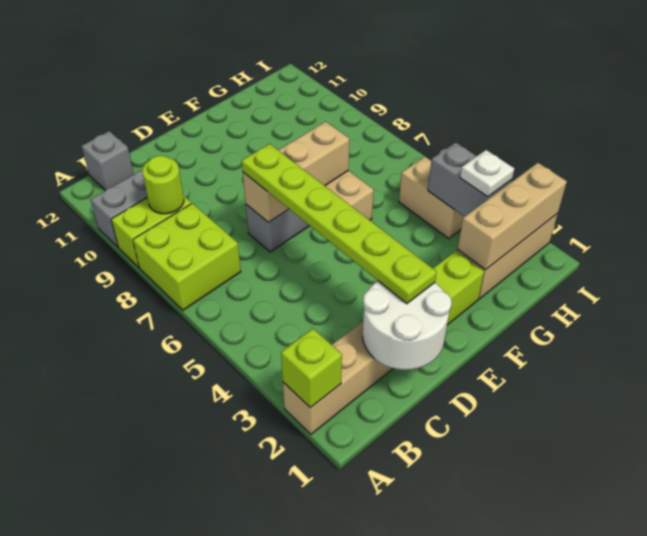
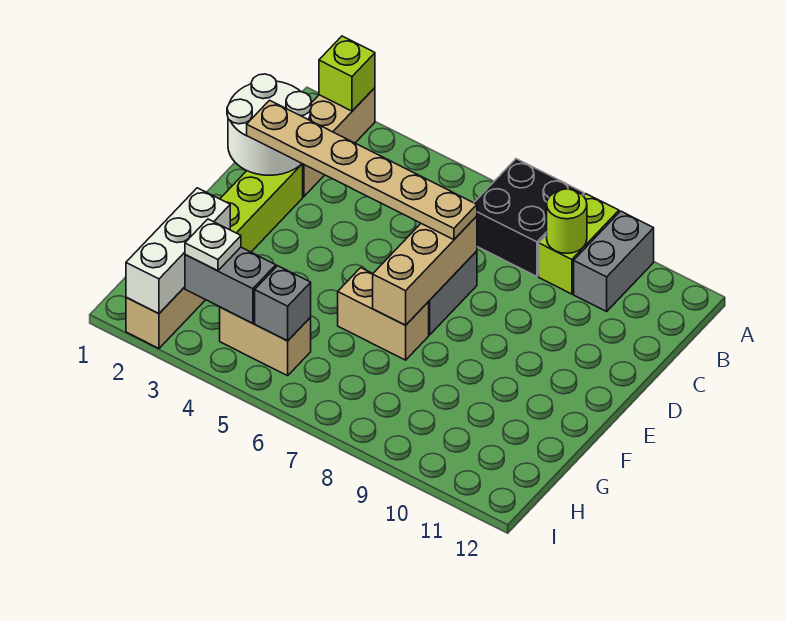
lime brick A7:B8 level 1 -> black brick A7:B8 level 1
grey brick B12 level 1 -> grey brick H5 level 2
lime plate D2:D7 level 3 -> tan plate D2:D7 level 3
tan brick G2:I2 level 2 -> white brick G2:I2 level 2

